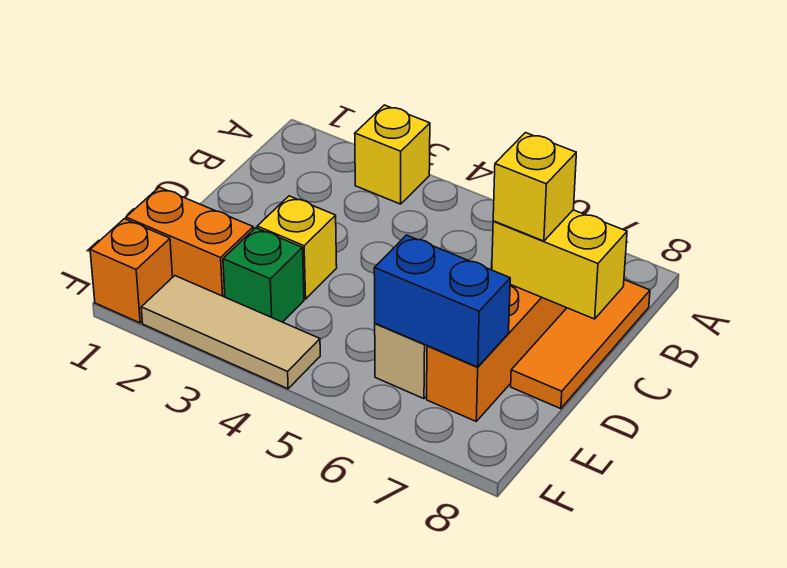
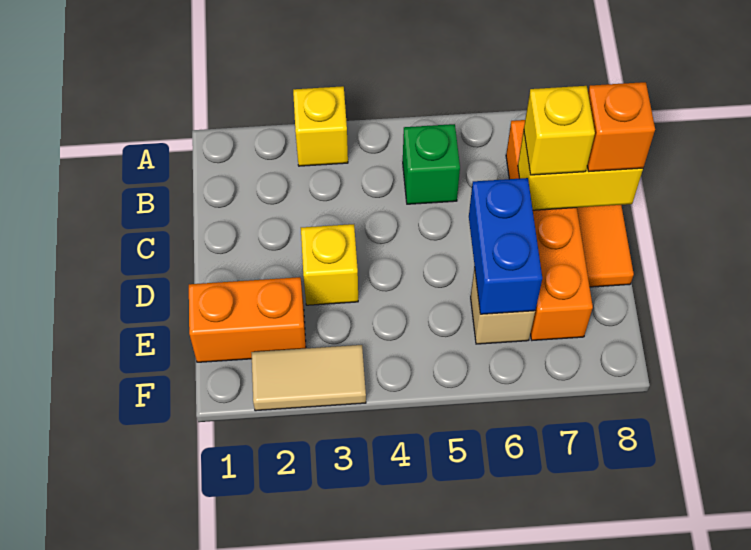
green brick E3 level 1 -> green brick B5 level 1
blue brick E6:E7 level 2 -> blue brick D6:E6 level 2
orange brick F1 level 1 -> orange brick C8 level 3
tan tile F2:F4 level 1 -> tan tile F2:F3 level 1

